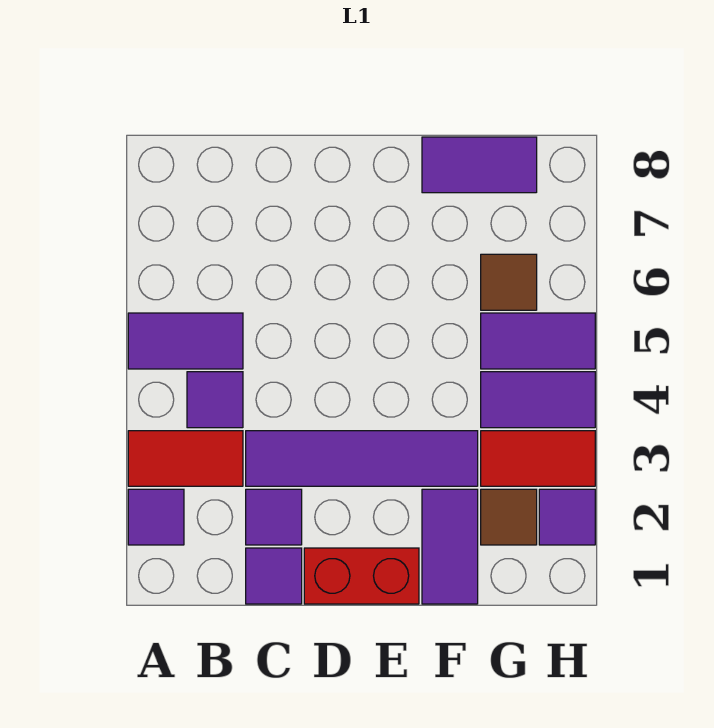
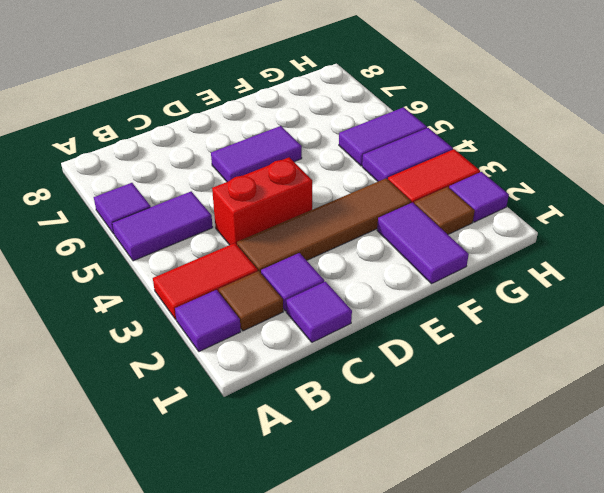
purple tile B4 level 1 -> purple tile A6 level 1
purple tile C3:F3 level 1 -> brown tile C3:F3 level 1
red brick D1:E1 level 1 -> red brick C4:D4 level 1
purple tile F8:G8 level 1 -> purple tile D6:E6 level 1
brown tile G6 level 1 -> brown tile B2 level 1

